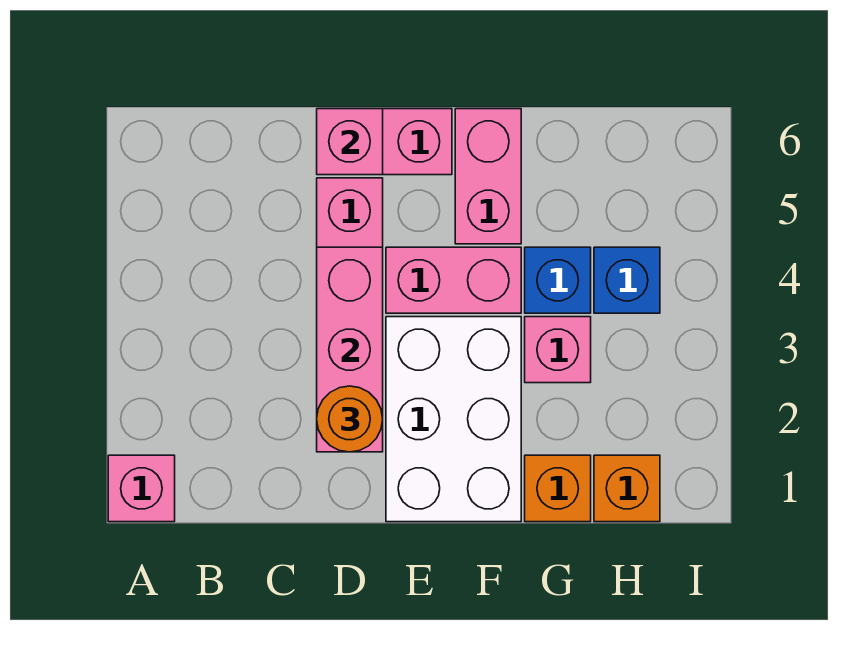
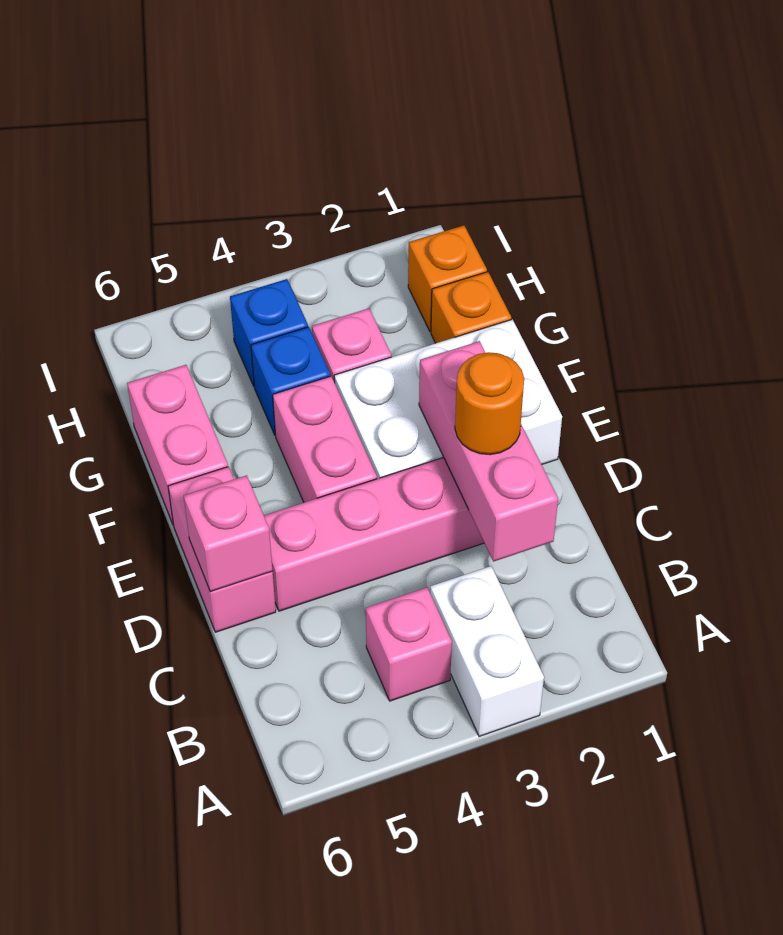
pink brick A1 level 1 -> pink brick B4 level 1
none -> white brick A3:B3 level 1
pink brick D2:D4 level 2 -> pink brick C2:E2 level 2
pink brick F5:F6 level 1 -> pink brick F6:G6 level 1

